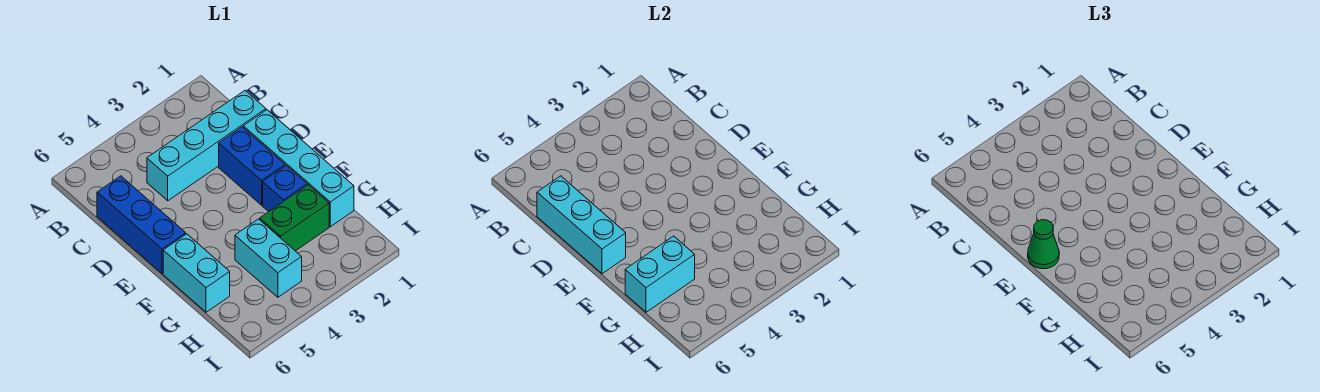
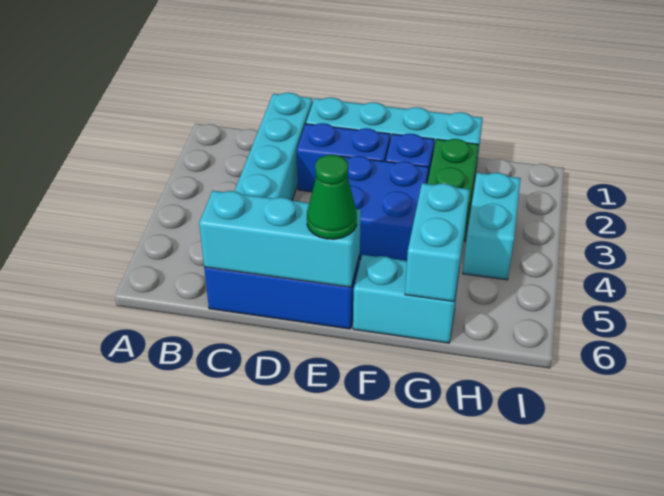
none -> blue brick E3:F4 level 1
cyan brick G4:H4 level 1 -> cyan brick H3:H4 level 1

